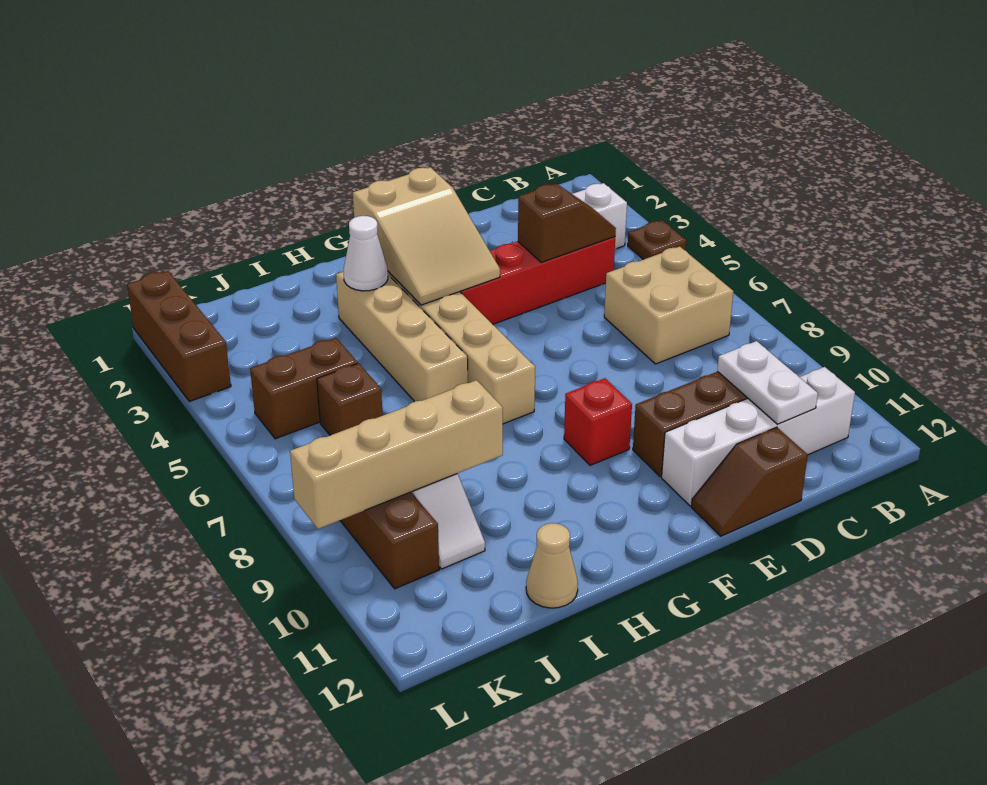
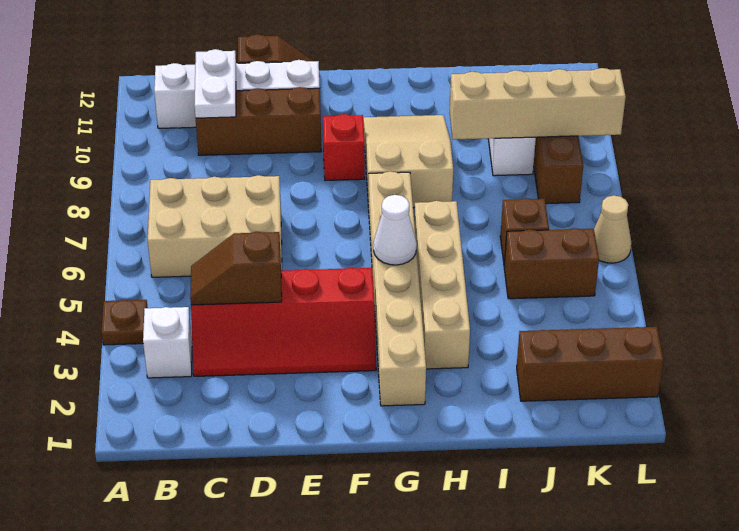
tan brick B6:C7 level 1 -> tan brick B6:D7 level 1
tan slope F2:G4 level 2 top 2 -> tan slope G8:H10 level 1 top 8
white cone H3 level 2 -> white cone G5 level 2
tan cone I12 level 1 -> tan cone L6 level 1
brown brick L1:L3 level 1 -> brown brick J2:L2 level 1

